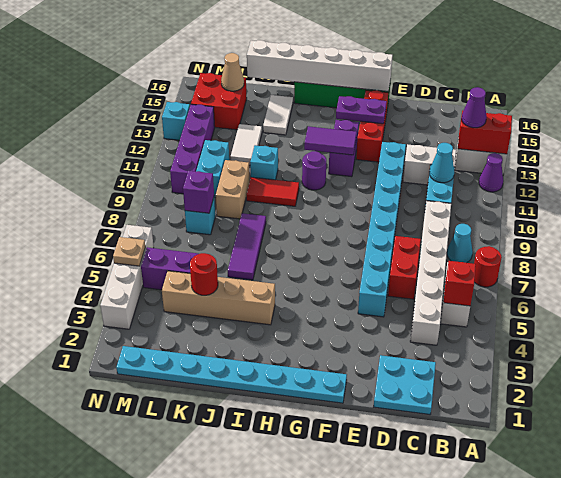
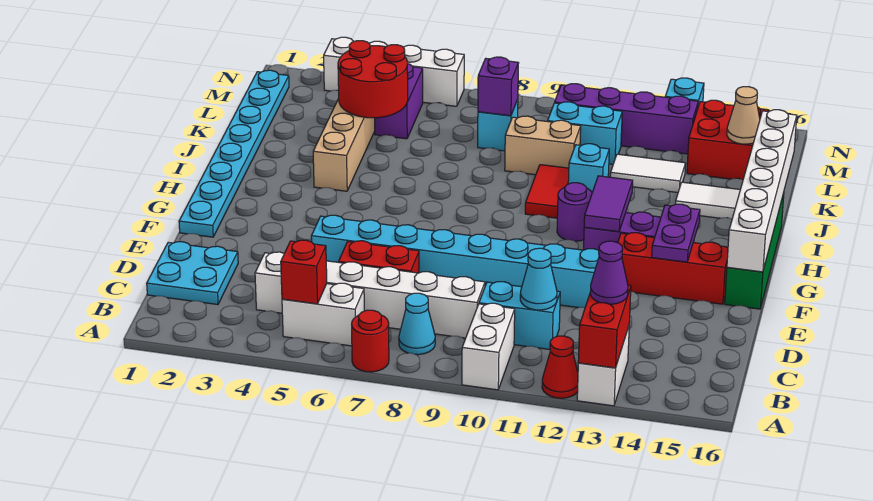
purple cone A12 level 1 -> red cone A12 level 1
white brick C12:D12 level 1 -> white brick A10:B10 level 1
purple tile J6:J8 level 1 -> none
red round brick K4 level 2 -> red round brick K4:L5 level 2
tan plate N5 level 2 -> none

